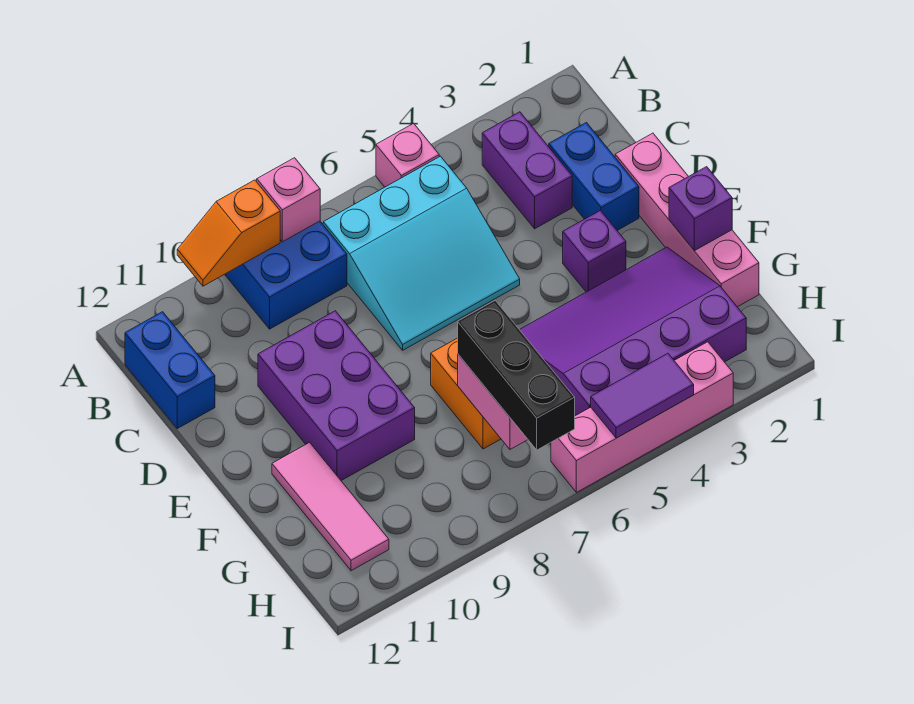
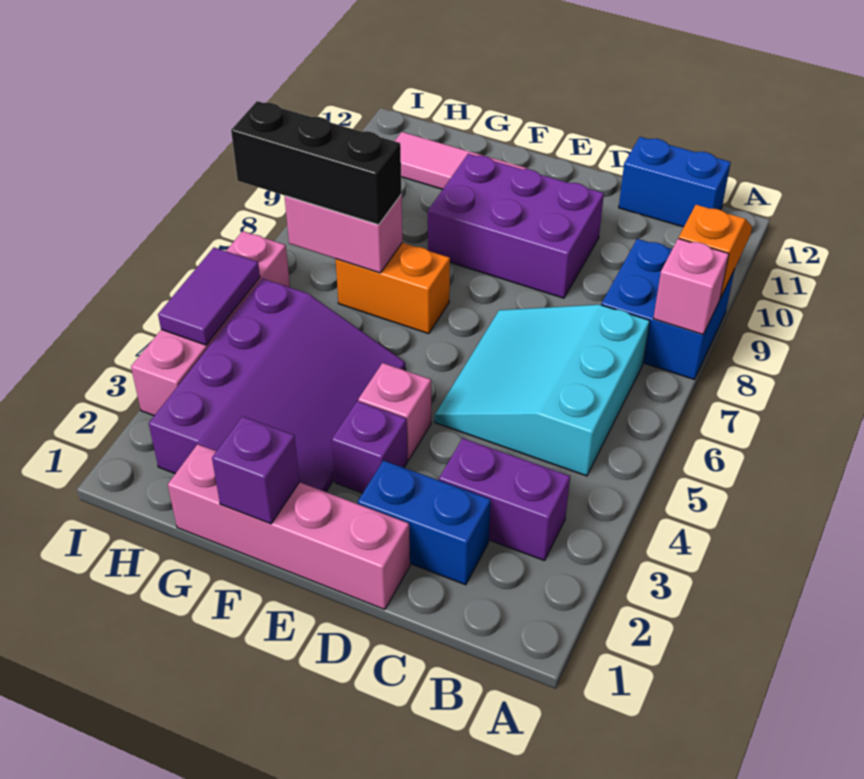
pink brick A5 level 1 -> pink brick E4 level 1

